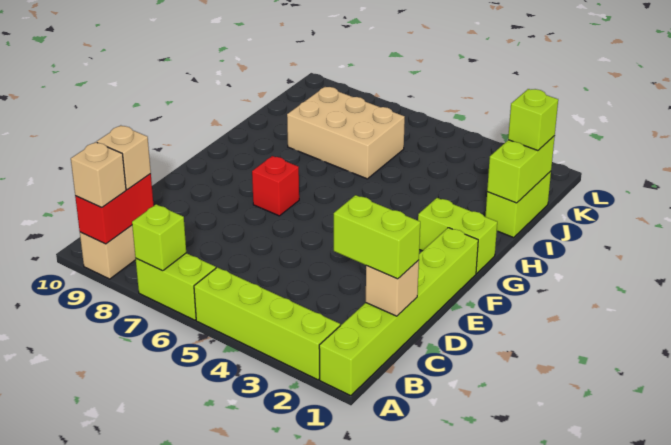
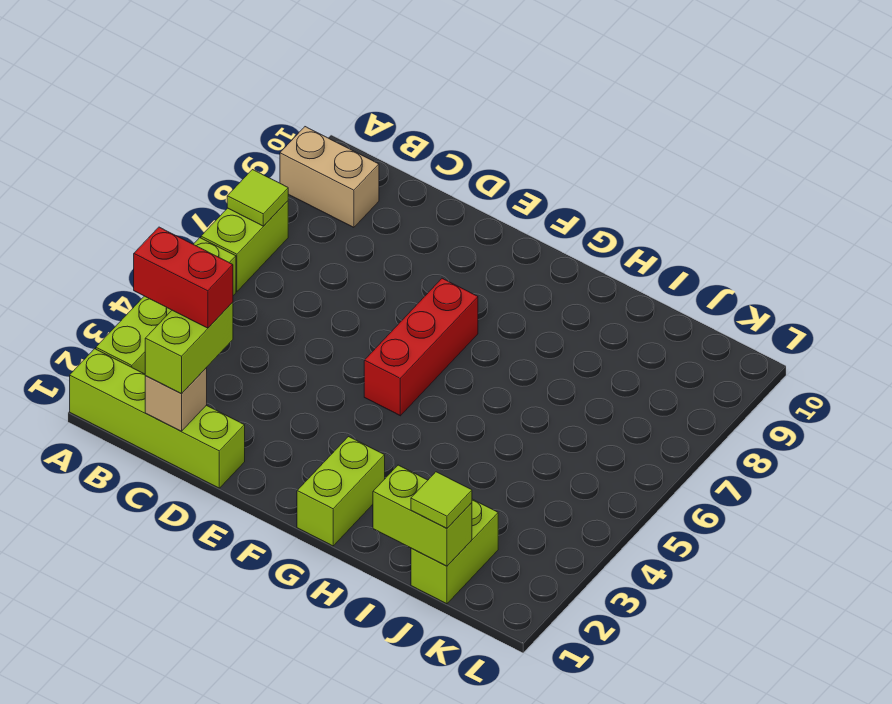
lime brick A1:F1 level 1 -> lime brick A1:D1 level 1
lime brick A7 level 2 -> lime tile A7 level 2
red brick A9:B9 level 2 -> red brick B2:C2 level 4
tan brick A9 level 3 -> none
tan brick B9 level 3 -> none
red brick F7 level 1 -> red brick F5:F7 level 1
lime brick I1:J1 level 1 -> lime brick J1:J2 level 1
tan brick I6:J8 level 1 -> none
lime brick J1 level 3 -> lime tile J1 level 3

